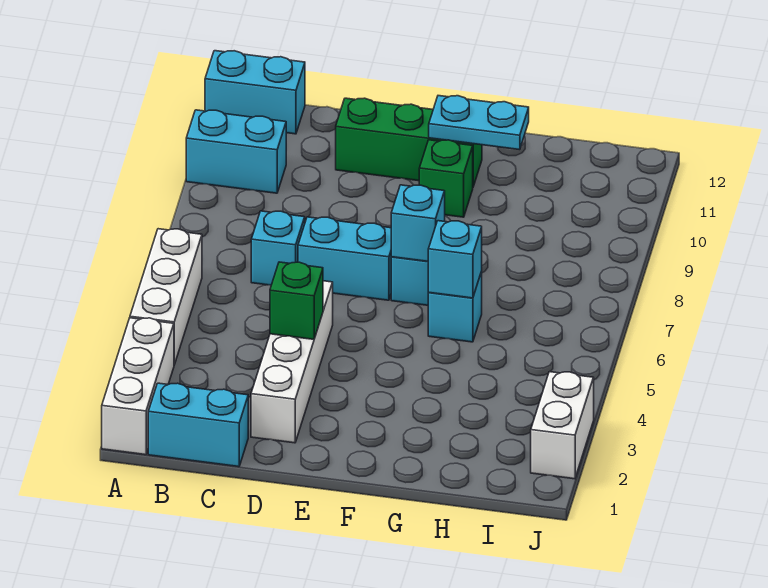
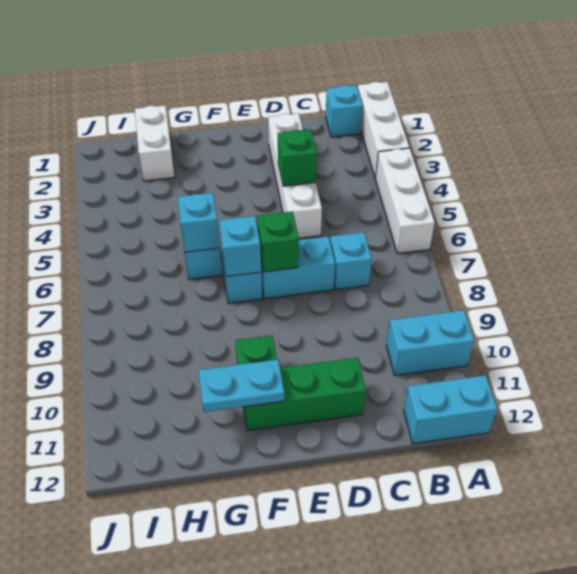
cyan brick B1:C1 level 1 -> cyan brick B1 level 1
none -> green brick E7 level 2
white brick J2:J3 level 1 -> white brick H1:H2 level 1

